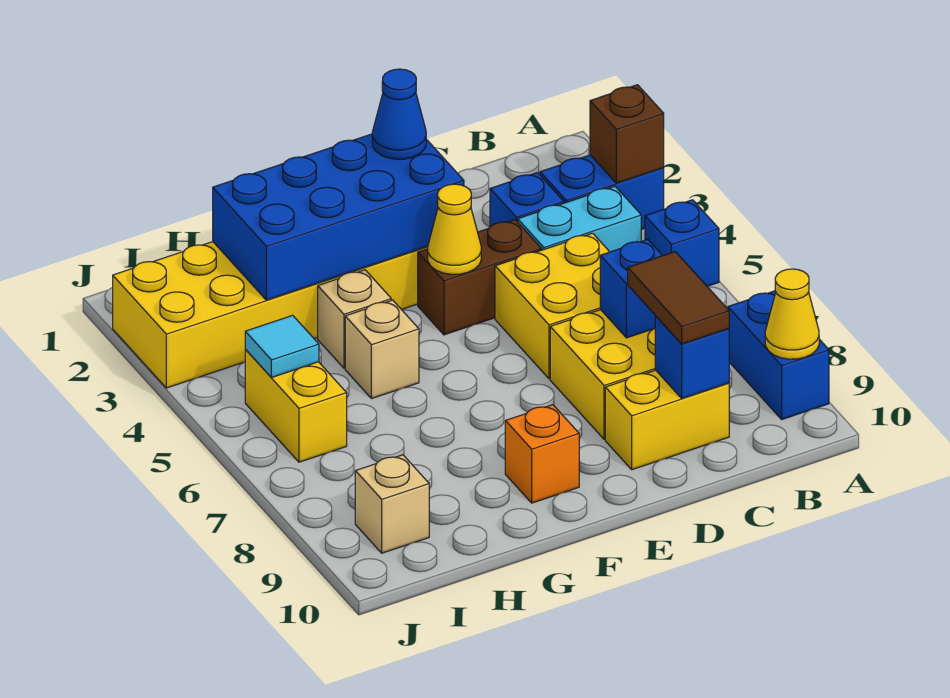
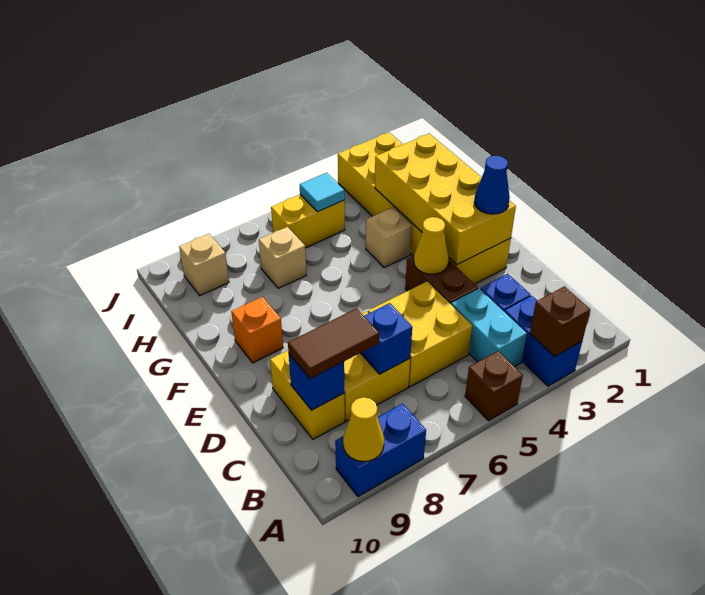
blue brick A5 level 1 -> brown brick A5 level 1
blue brick E2:H3 level 2 -> yellow brick E2:H3 level 2
tan brick G5 level 1 -> tan brick H7 level 1

